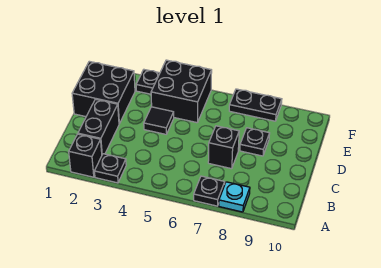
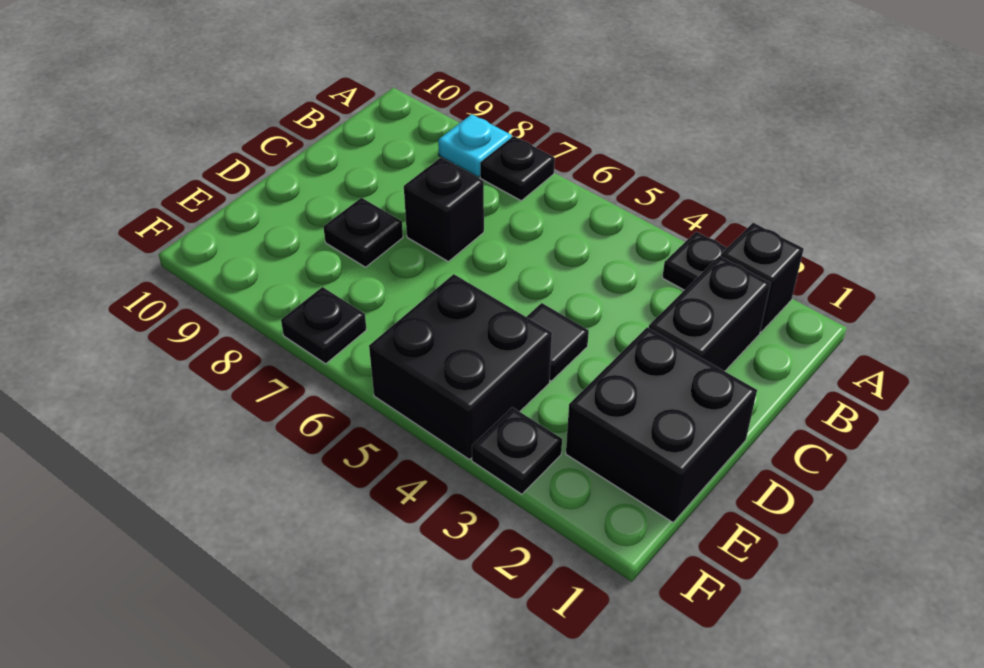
black plate F7:F8 level 1 -> black plate F7 level 1

